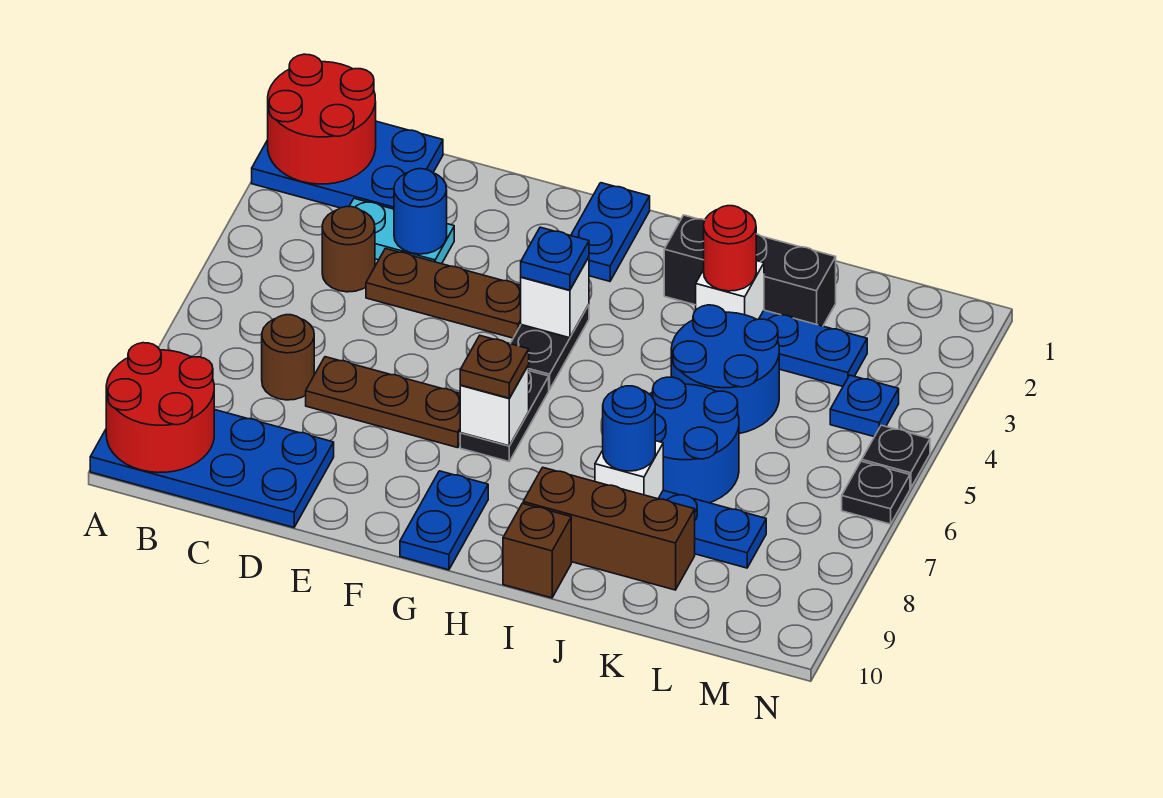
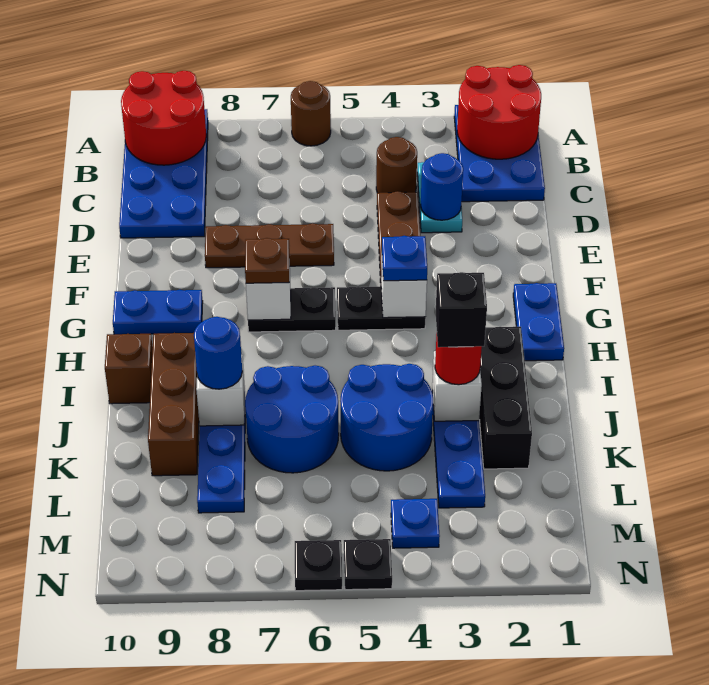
brown round brick C7 level 1 -> brown round brick A6 level 1
brown plate D7:F7 level 1 -> brown plate E6:E8 level 1
blue plate G1:G2 level 1 -> blue plate G1:H1 level 1
none -> black brick J3 level 4

